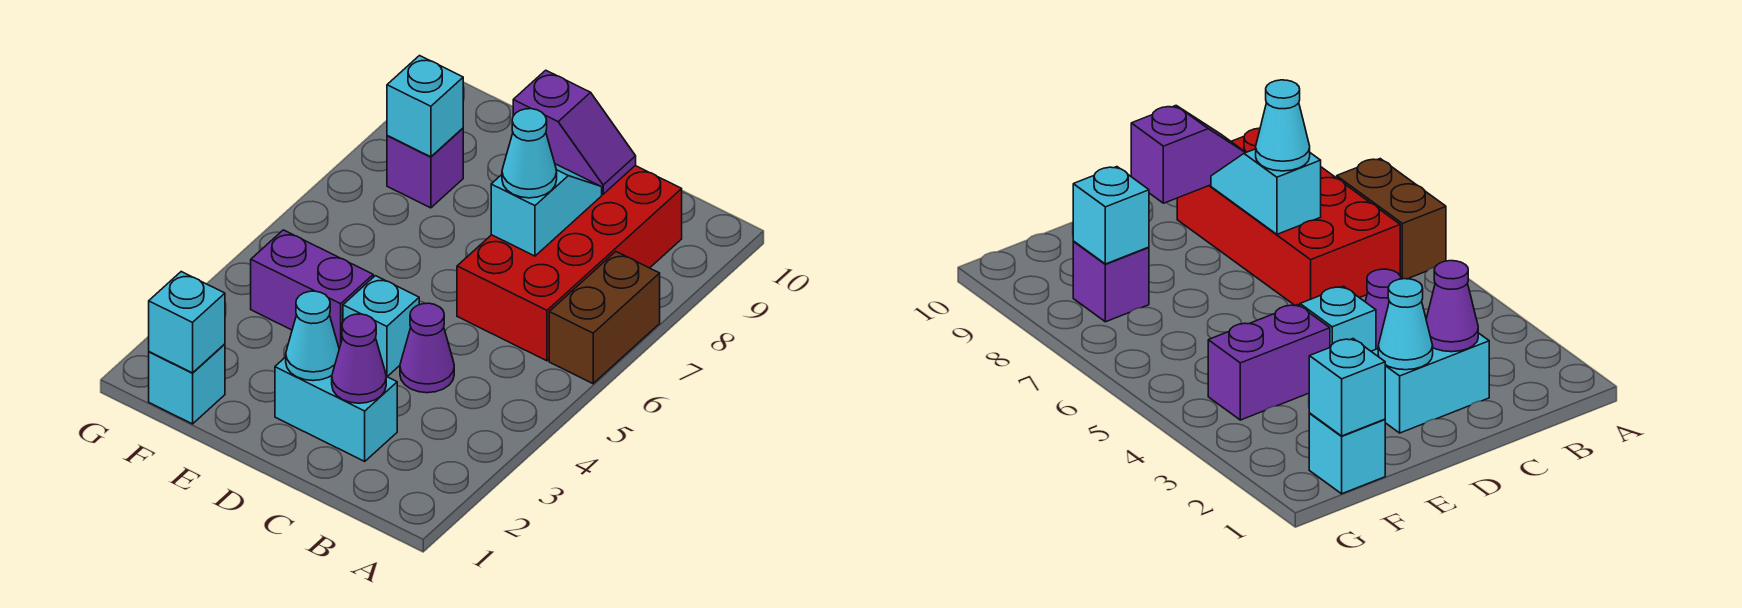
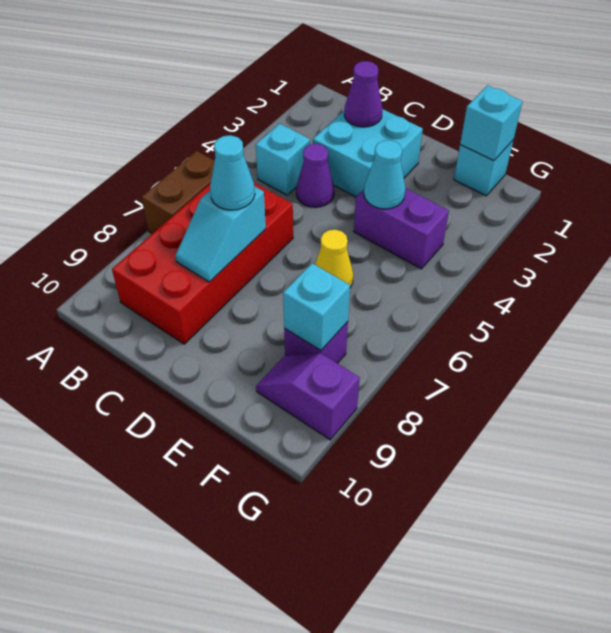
cyan brick C2:D2 level 1 -> cyan brick C2:D3 level 1
purple slope C9:D9 level 2 top D -> purple slope F9:G9 level 1 top G
cyan cone D2 level 2 -> cyan cone E4 level 2
cyan brick D4 level 1 -> cyan brick B4 level 1
none -> yellow cone E6 level 1

